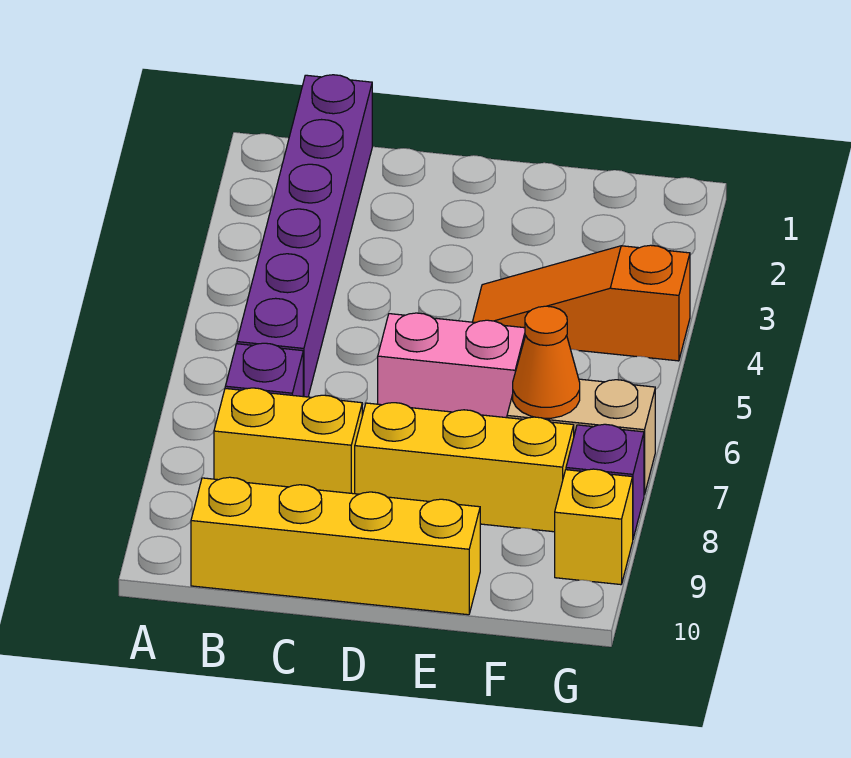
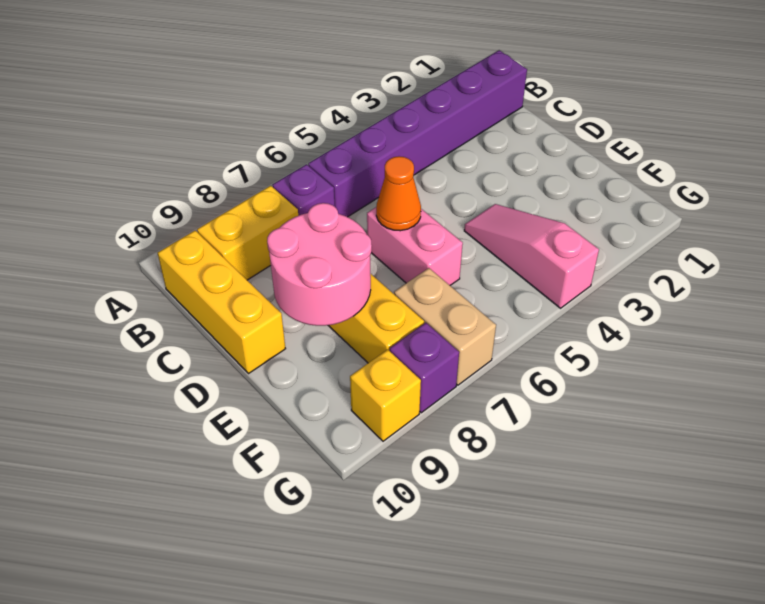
yellow brick B8:C8 level 1 -> yellow brick B8:B9 level 1
yellow brick B10:E10 level 1 -> yellow brick B10:D10 level 1
none -> pink round brick D8:E9 level 2
orange slope E4:G4 level 1 top G -> pink slope E4:G4 level 1 top G
orange cone F7 level 2 -> orange cone D6 level 2

